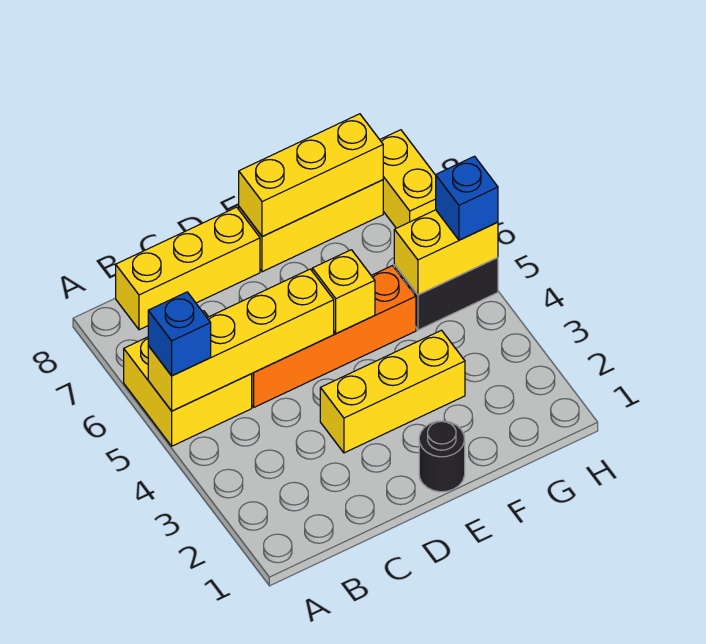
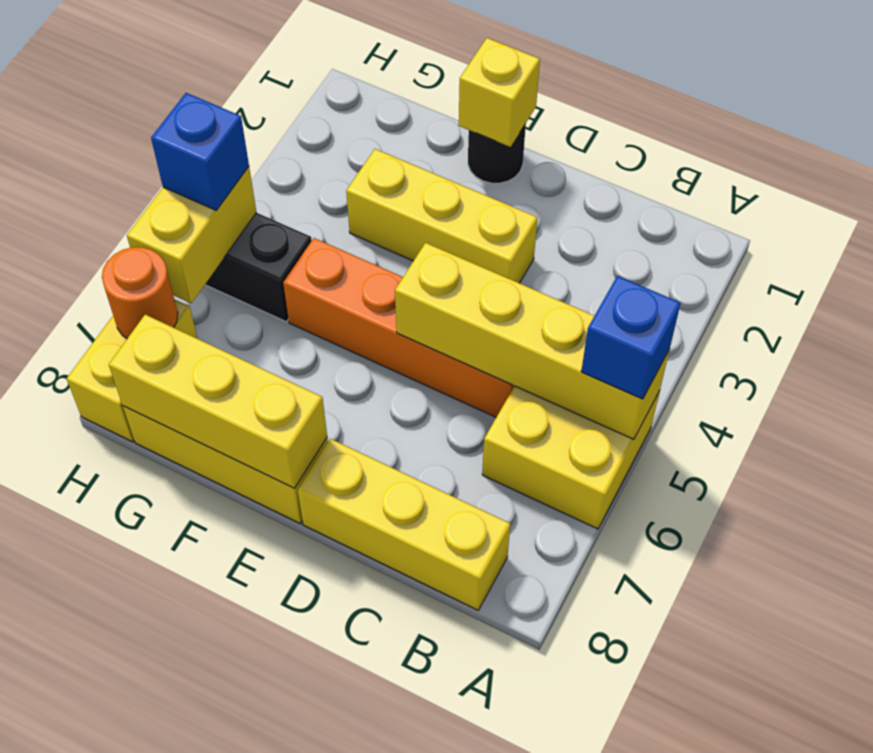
yellow brick E5 level 2 -> yellow brick E1 level 2
yellow brick G5:H5 level 2 -> yellow brick H5:H6 level 2
none -> orange round brick H7 level 2

